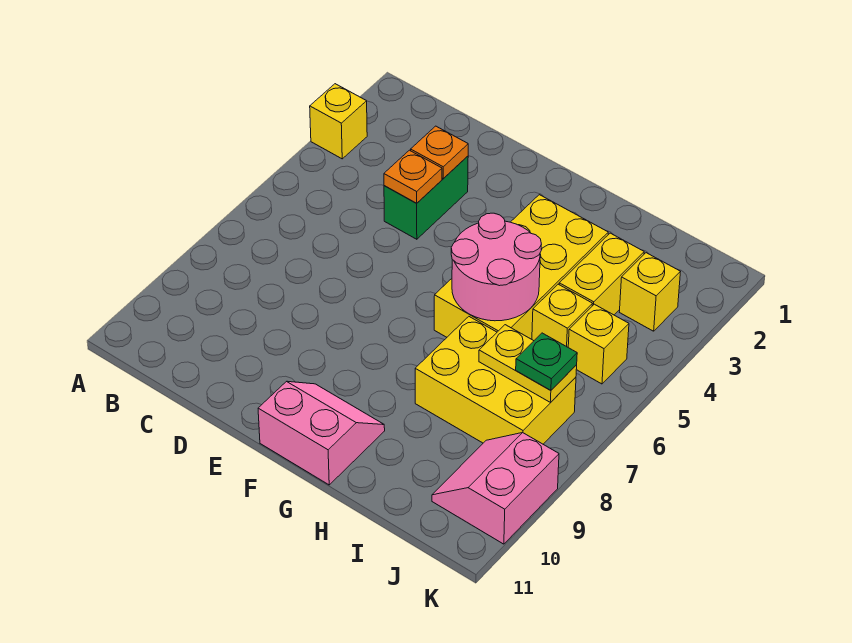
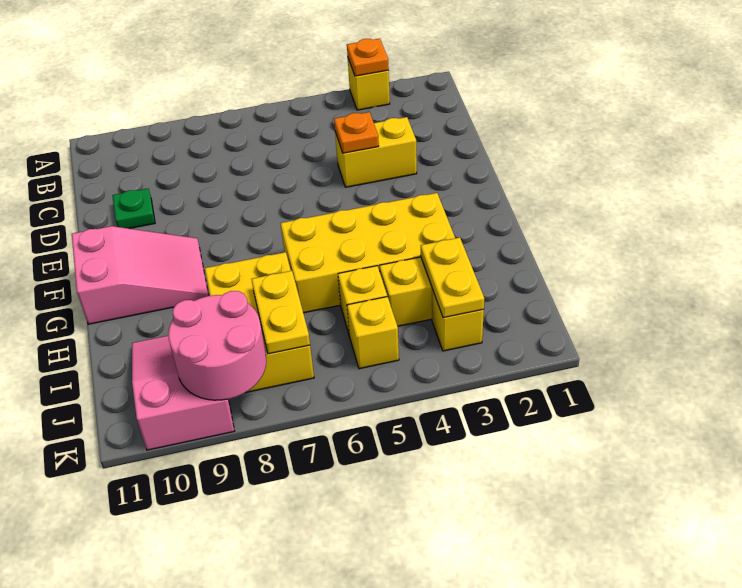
green brick D3:D4 level 1 -> yellow brick D3:D4 level 1
orange plate D3 level 2 -> orange plate A3 level 2
pink slope F10:G11 level 1 top 11 -> pink slope F9:G11 level 1 top 11
pink round brick G5:H6 level 2 -> pink round brick J8:K9 level 2
none -> yellow plate I3:J3 level 2
green plate J7 level 3 -> green plate D10 level 1
pink slope J9:K10 level 1 top K -> pink slope I9:K10 level 1 top K

